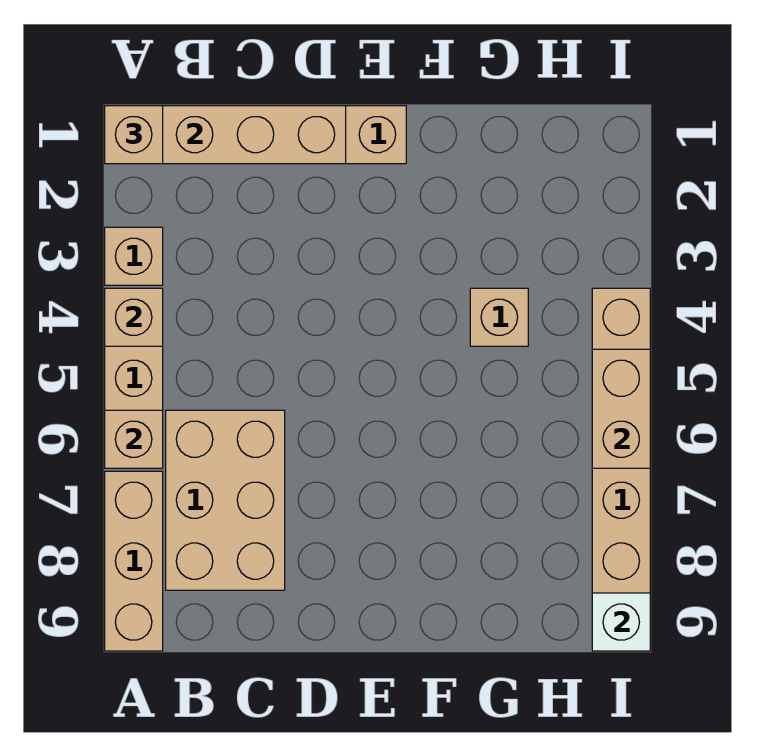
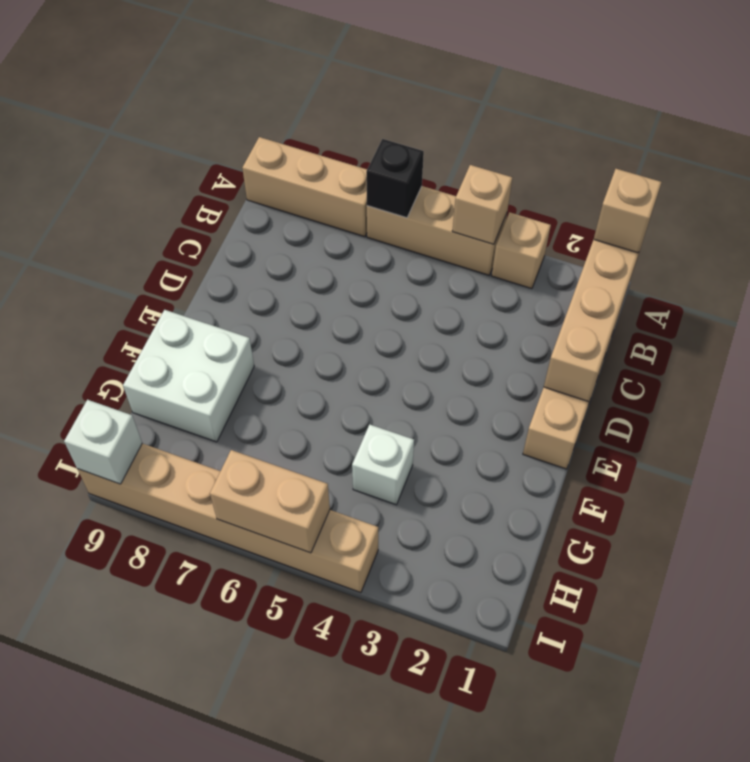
tan brick A6 level 2 -> black brick A6 level 2
tan brick B6:C8 level 1 -> none
none -> white brick F8:G9 level 1
tan brick G4 level 1 -> white brick G4 level 1

